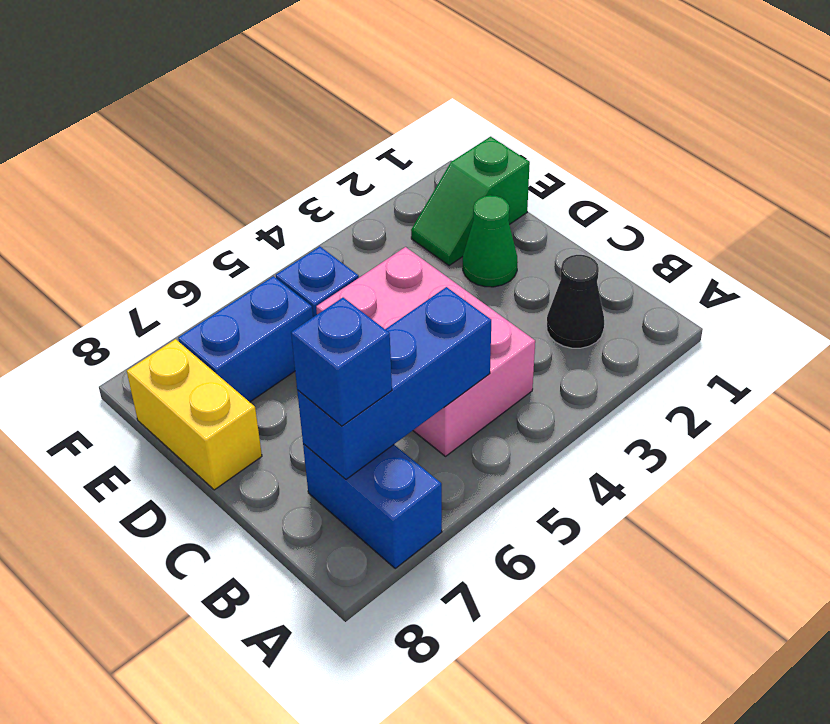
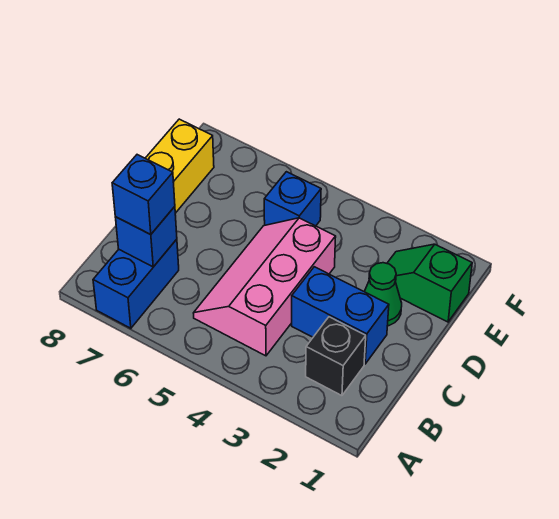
black cone B2 level 1 -> black brick B2 level 1
pink brick B4:D5 level 1 -> pink slope B4:D5 level 1 top 4
blue brick B5:B7 level 2 -> blue brick B7 level 2
blue brick E6:E7 level 1 -> blue brick C2:C3 level 1

